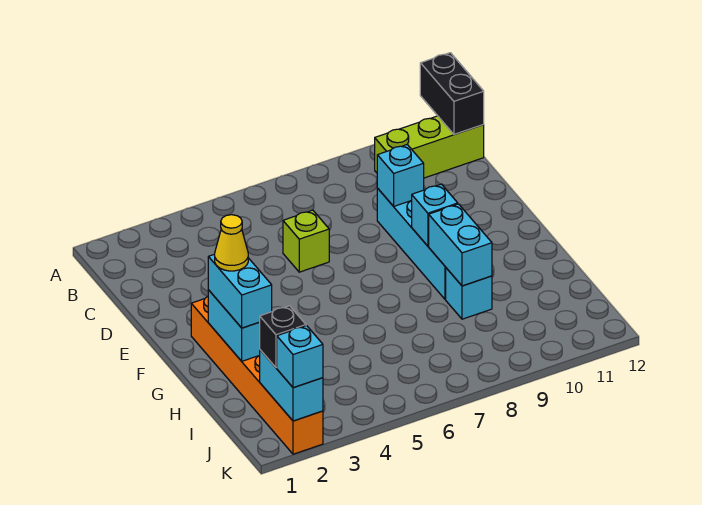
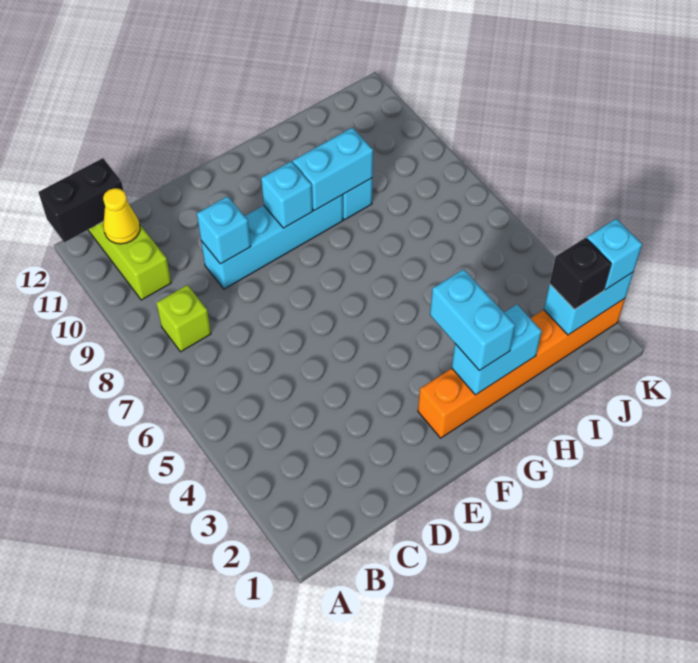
lime brick D6 level 1 -> lime brick B8 level 1
cyan brick G2:H2 level 3 -> cyan brick G2:G3 level 3
yellow cone G2 level 4 -> yellow cone B11 level 2

